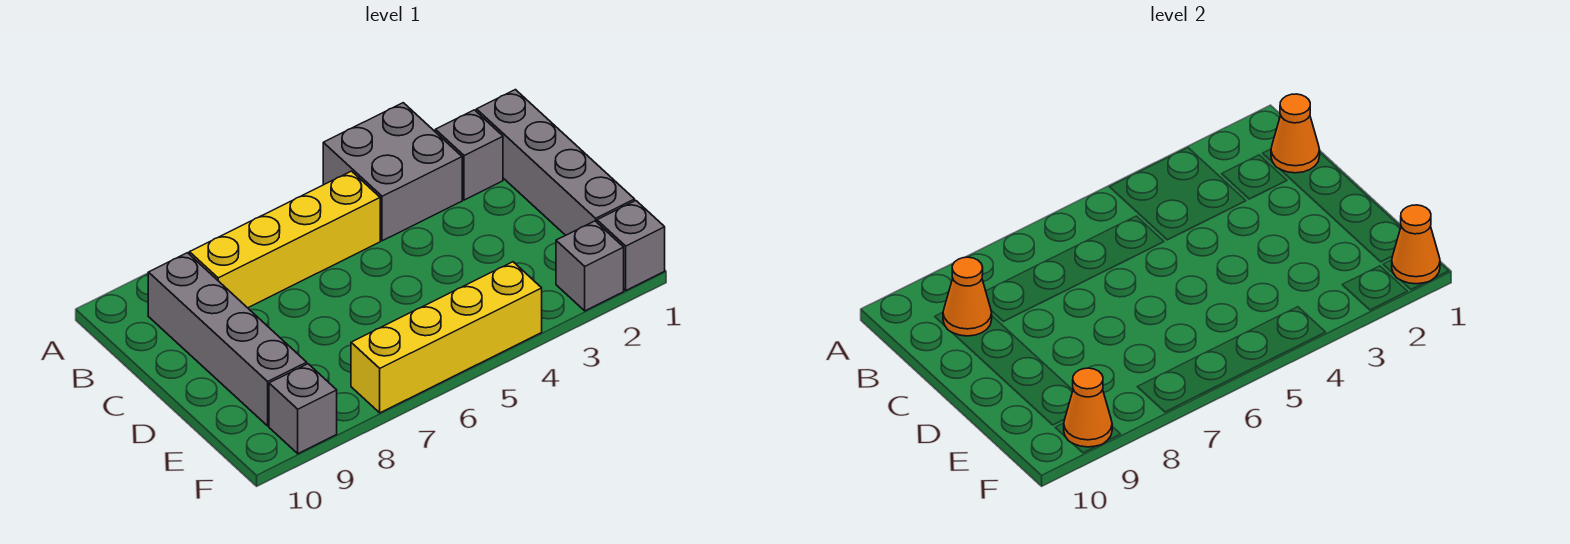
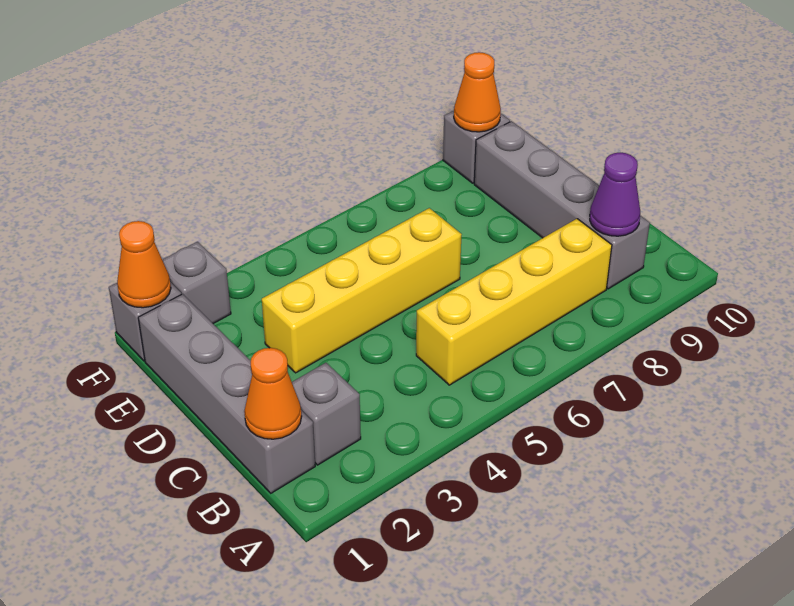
grey brick A3:B4 level 1 -> none
orange cone B9 level 2 -> purple cone B9 level 2
yellow brick F4:F7 level 1 -> yellow brick D3:D6 level 1

